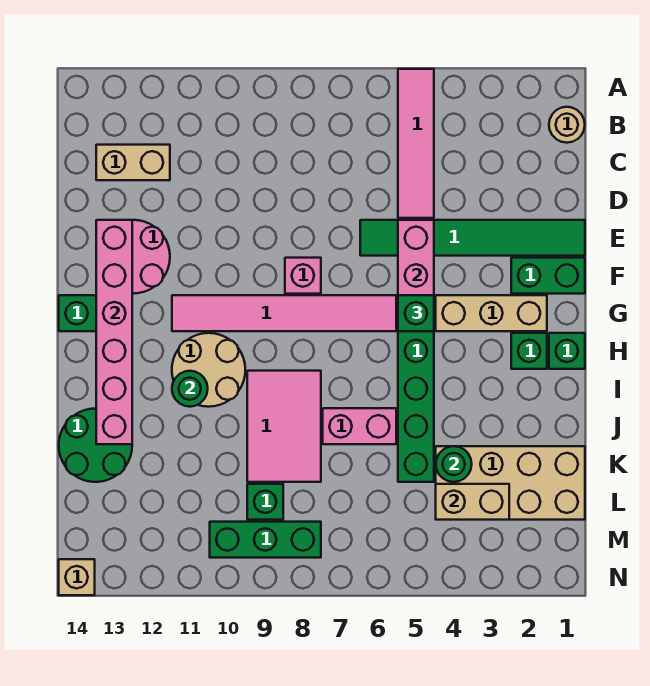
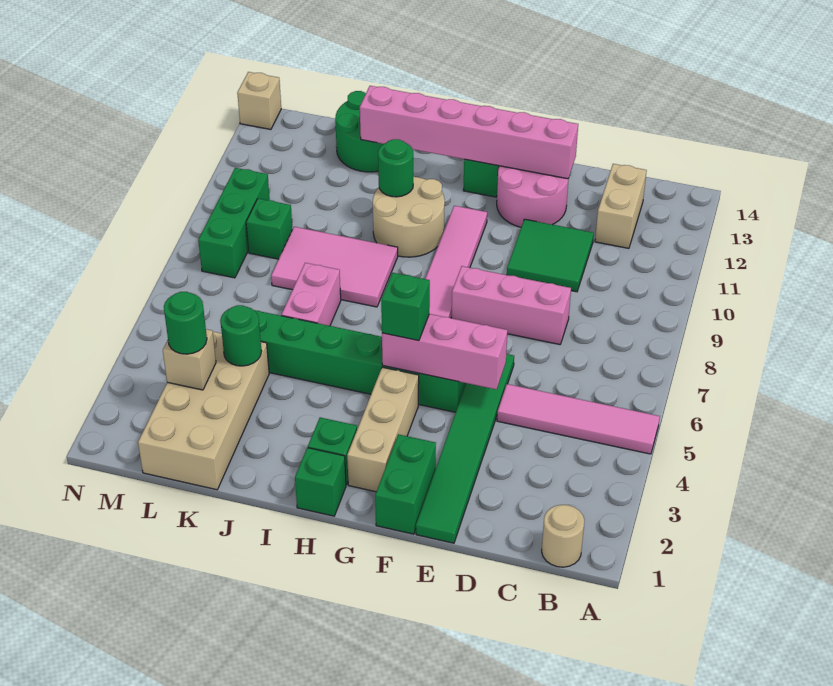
none -> green tile D10:E11 level 1
pink brick F8 level 1 -> pink brick D8:F8 level 1
tan brick L3:L4 level 2 -> tan brick L3 level 2
none -> green round brick L3 level 3

